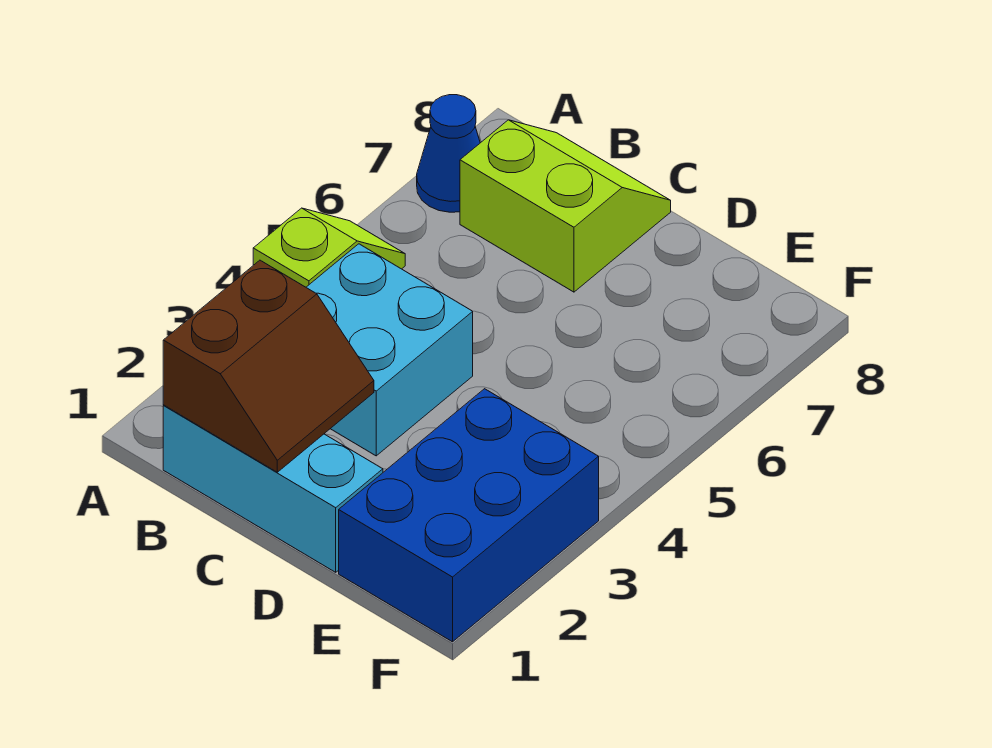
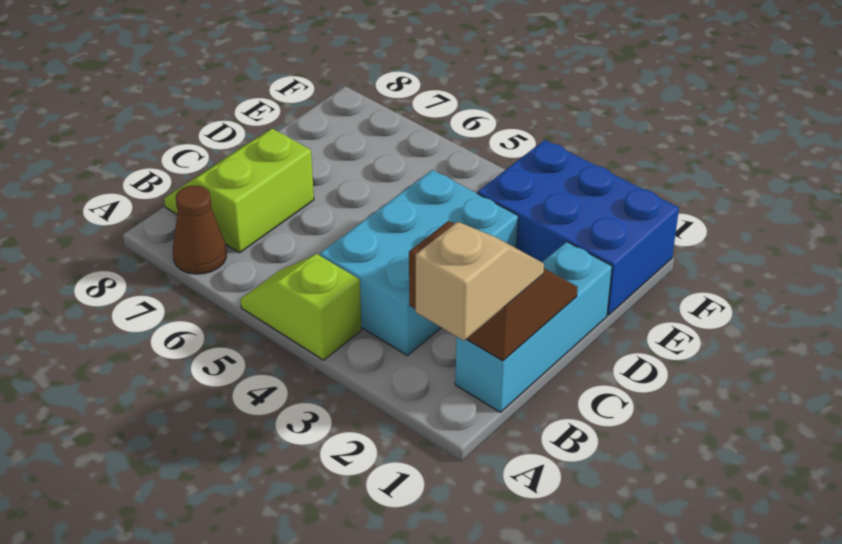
none -> tan slope A1:B1 level 3 top A
blue cone A7 level 1 -> brown cone A7 level 1
cyan brick B3:C4 level 1 -> cyan brick B3:D4 level 1

